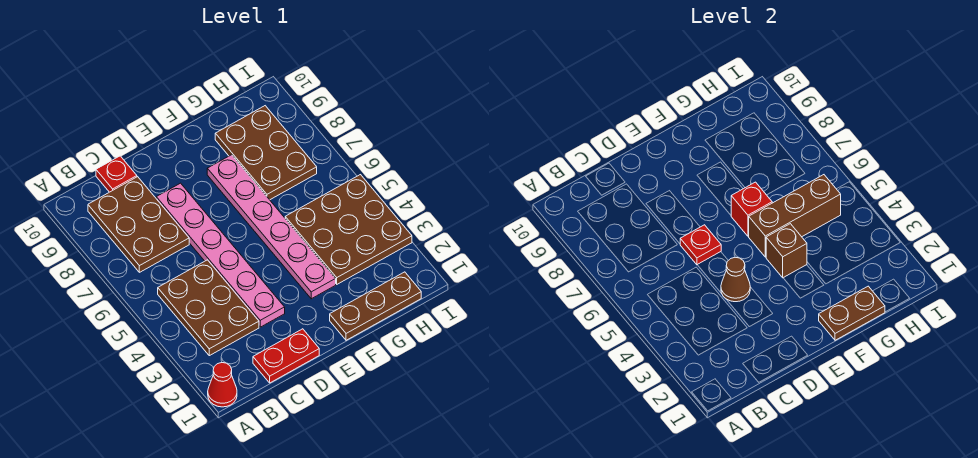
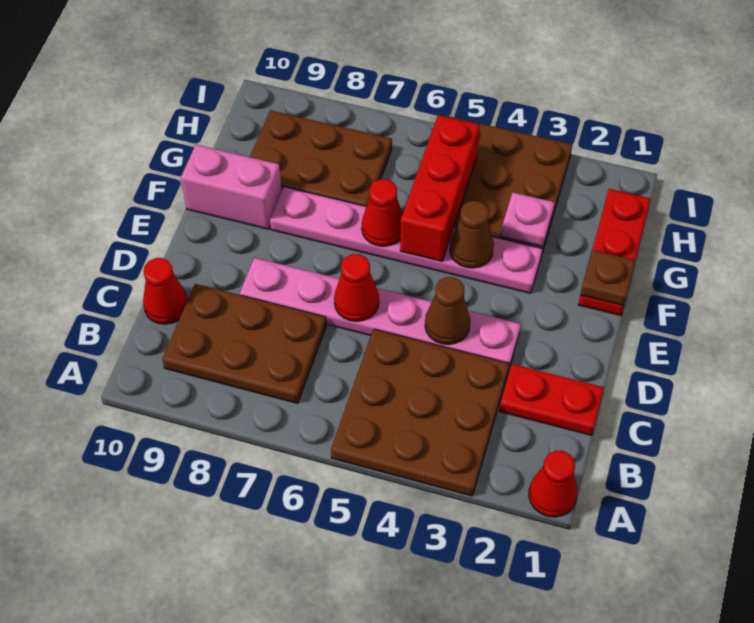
brown plate B3:C5 level 1 -> brown plate A3:C5 level 1
red plate C1:D1 level 1 -> red plate C1:C2 level 1
red plate C10 level 1 -> red cone C10 level 1
red plate D6 level 2 -> red cone D6 level 2
brown plate F1:H1 level 1 -> red plate F1:H1 level 1
brown plate F1:G1 level 2 -> brown plate F1 level 2
brown brick F4 level 2 -> brown cone F4 level 2
brown brick F5:H5 level 2 -> red brick F5:H5 level 2
red brick F6 level 2 -> red cone F6 level 2
none -> pink brick F9:F10 level 1
none -> pink plate G3 level 2

